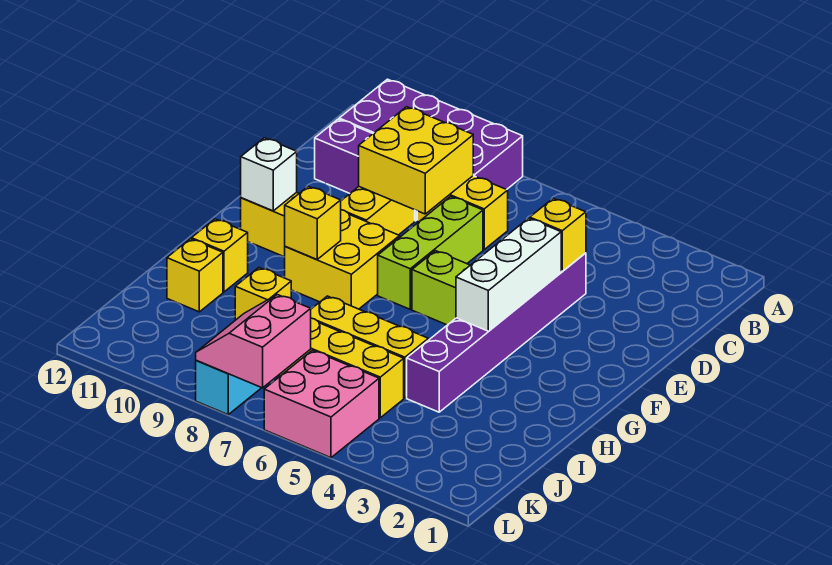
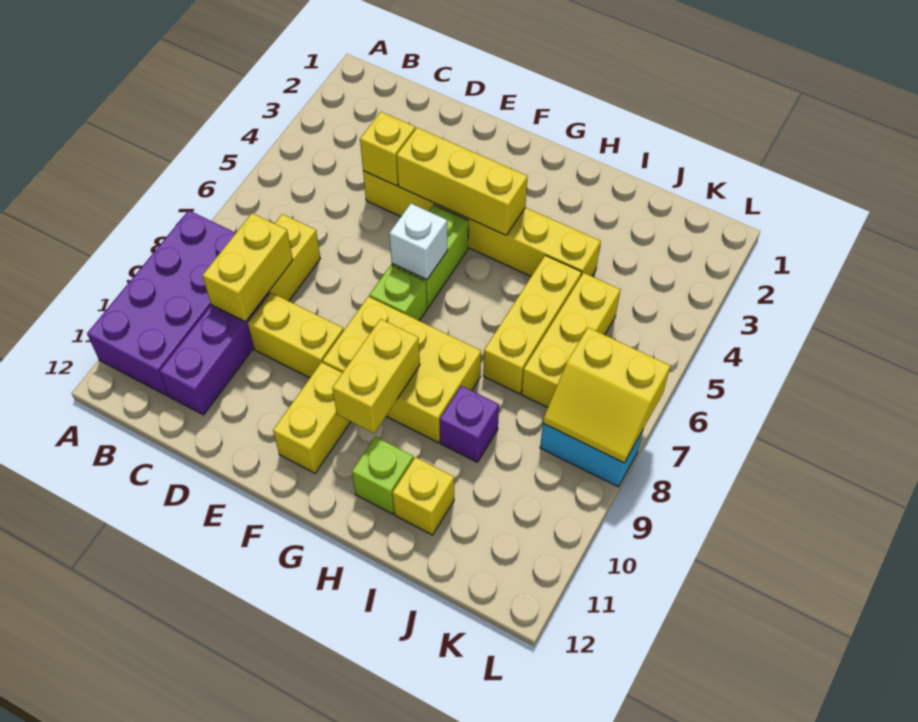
yellow brick C8:D9 level 2 -> yellow brick C8:C9 level 2
purple brick D4:I4 level 1 -> yellow brick D4:I4 level 1
lime brick D7:F7 level 1 -> lime brick F7 level 1
white brick E4:G4 level 2 -> yellow brick E4:G4 level 2
yellow brick F8:G9 level 1 -> yellow brick F8:H9 level 1
white brick F11 level 2 -> white brick F6 level 2
yellow brick G9 level 2 -> yellow brick G9:G10 level 2
yellow brick H11 level 1 -> lime brick H11 level 1
yellow brick I9 level 1 -> purple brick I9 level 1
pink brick K5:L6 level 1 -> none
pink slope K7:L8 level 2 top 7 -> yellow slope K7:L8 level 2 top 7

